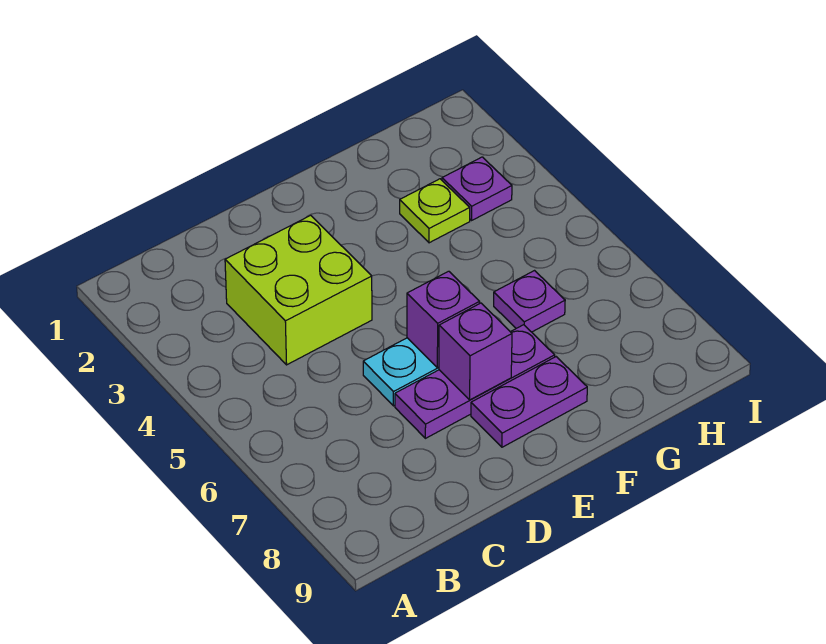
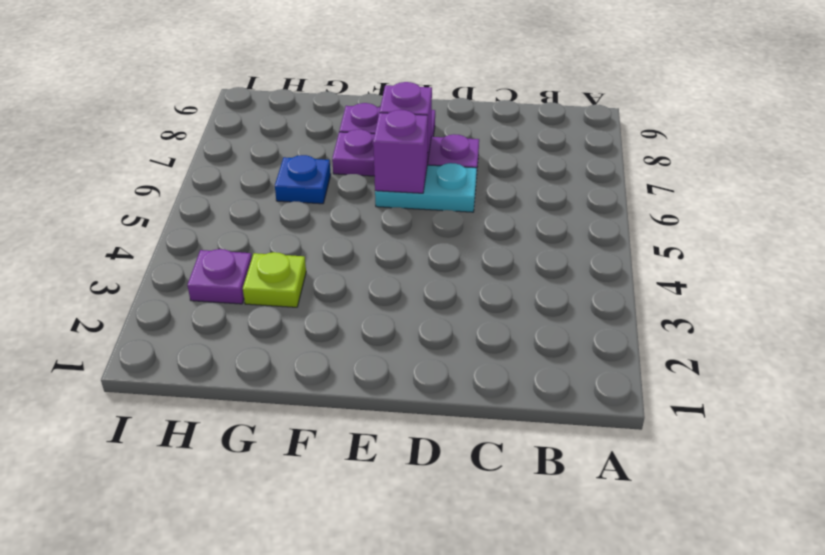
lime brick C3:D4 level 1 -> none
purple plate G6 level 1 -> blue plate G6 level 1

